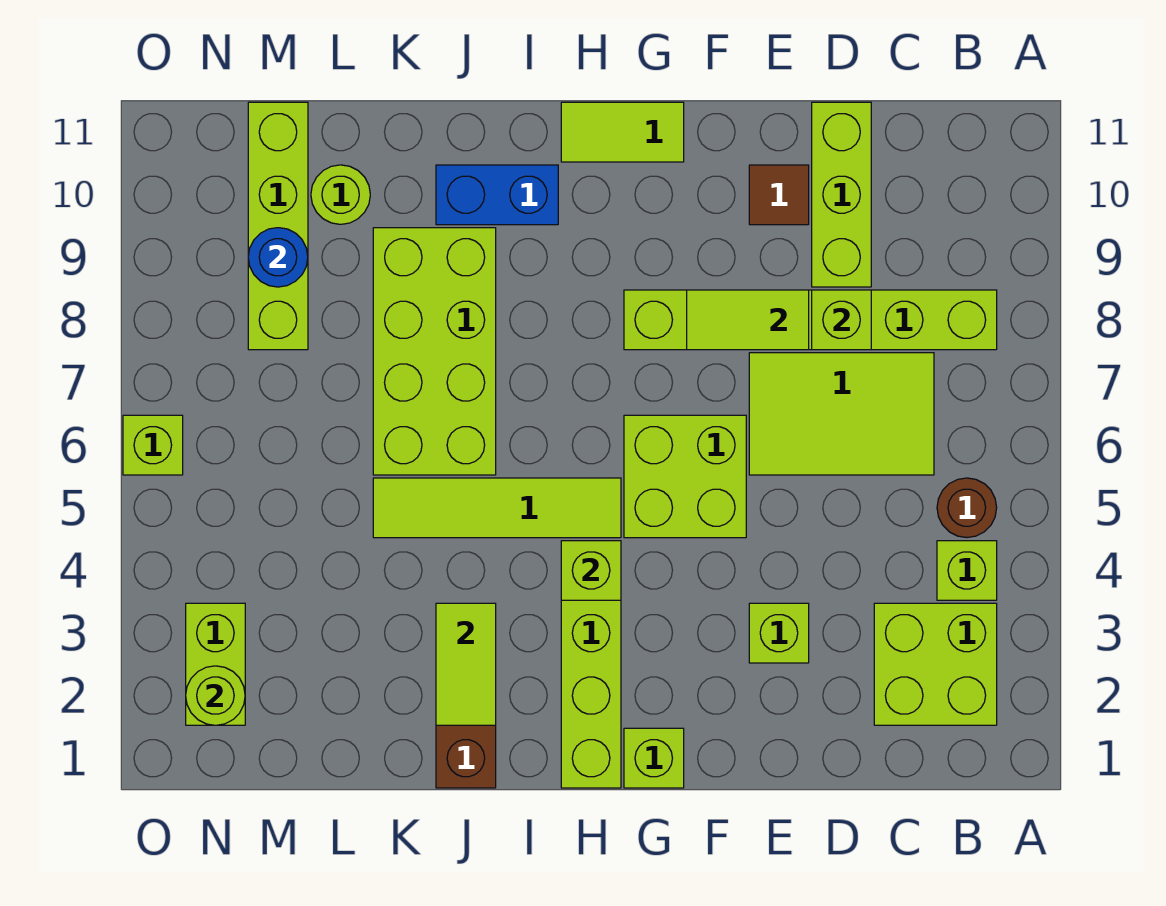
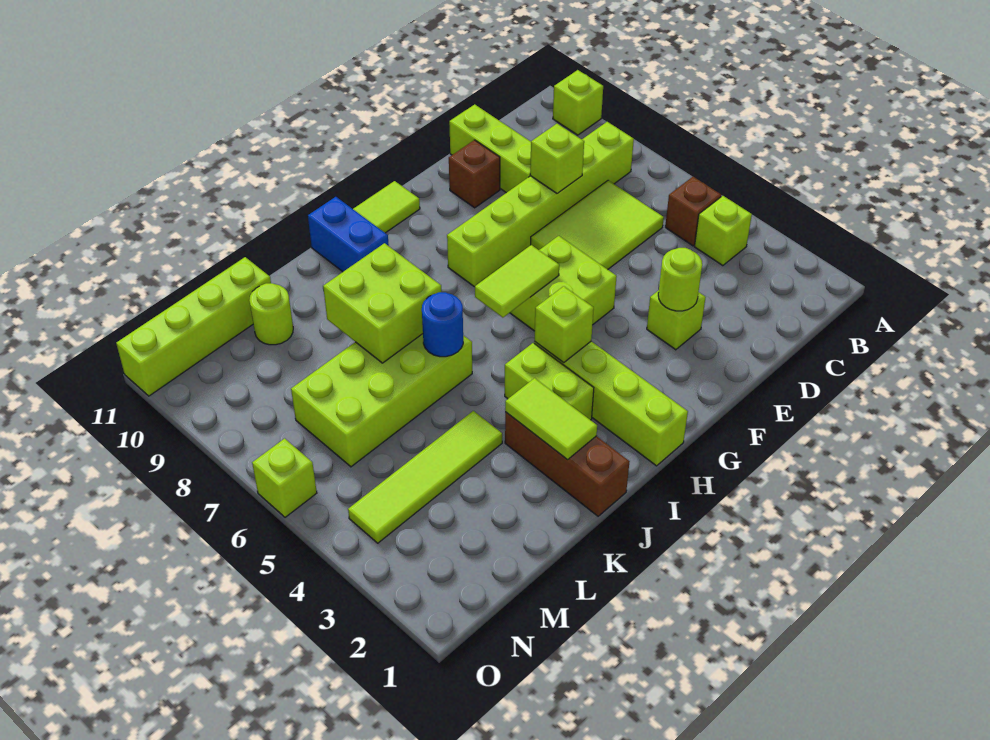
lime brick B2:C3 level 1 -> lime brick J7:K8 level 2
brown round brick B5 level 1 -> brown brick B5 level 1
lime tile E8:F8 level 2 -> lime tile G6:H6 level 2
brown tile E10 level 1 -> brown brick E10 level 1
lime brick G1 level 1 -> lime brick A10 level 1
lime tile H5:K5 level 1 -> lime tile K4:N4 level 1
blue brick I10:J10 level 1 -> blue brick I10:I11 level 1
lime brick J6:K9 level 1 -> lime brick J6:M7 level 1
lime brick M8:M11 level 1 -> lime brick L11:O11 level 1
blue round brick M9 level 2 -> blue round brick J6 level 2
lime brick N2:N3 level 1 -> lime brick I3:I4 level 1
lime round brick N2 level 2 -> lime round brick E3 level 2

